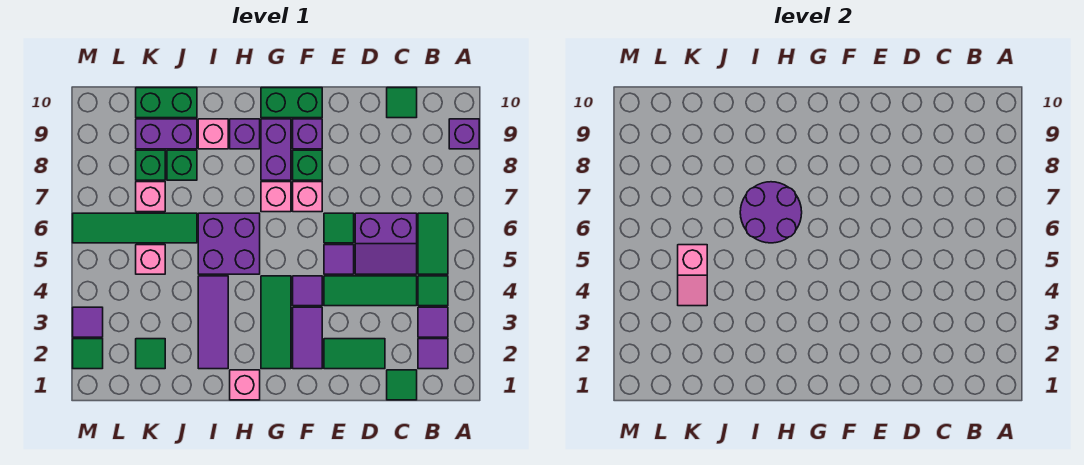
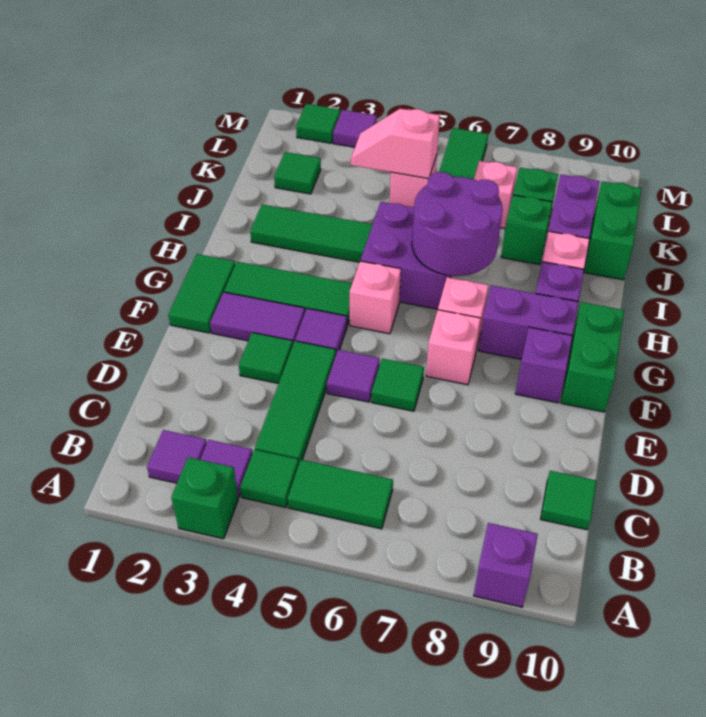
green tile C1 level 1 -> green tile E3 level 1
purple slope C5:D6 level 1 top 6 -> none
green tile D2:E2 level 1 -> green tile F1:G1 level 1
green brick F8 level 1 -> green brick A3 level 1
pink brick H1 level 1 -> pink brick G5 level 1
purple tile I2:I4 level 1 -> green tile I2:I4 level 1

